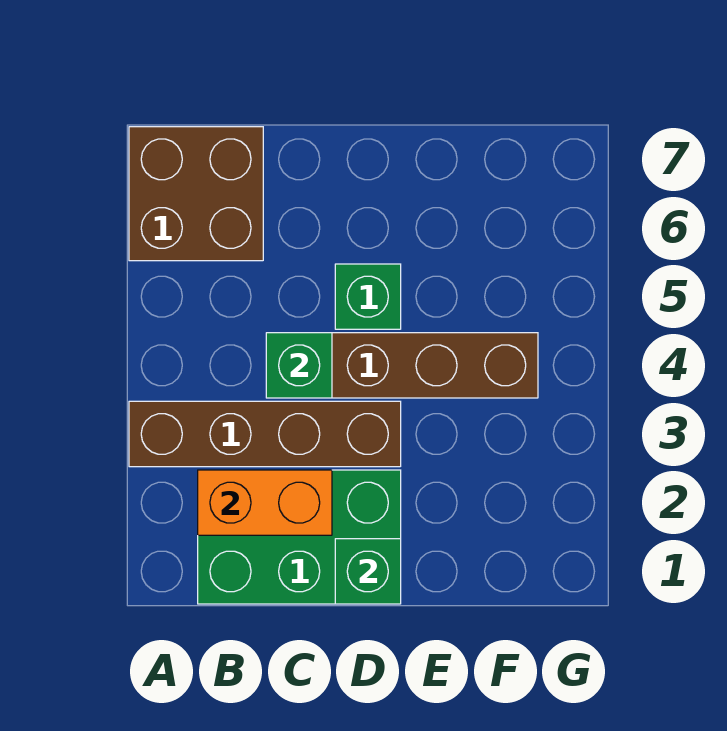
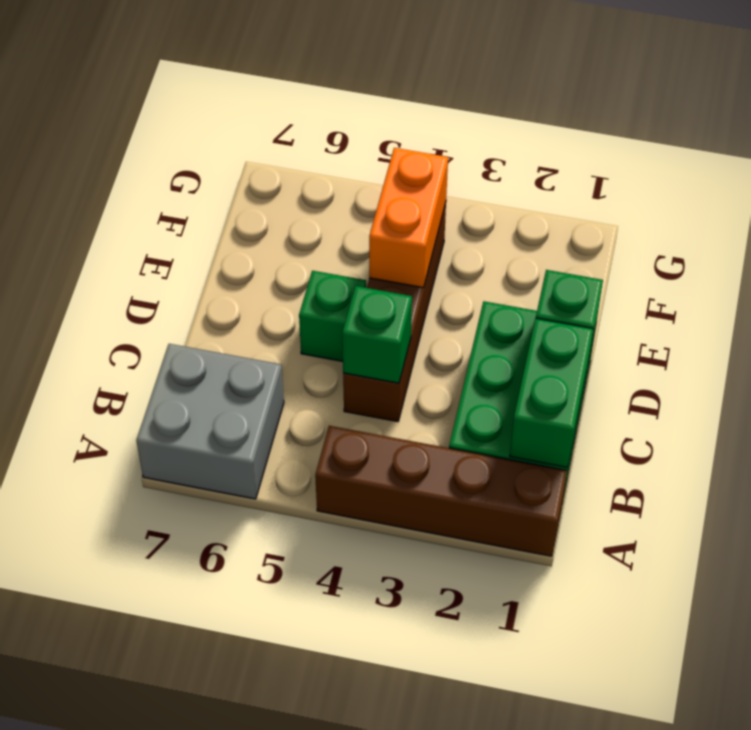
brown brick A3:D3 level 1 -> brown brick A1:A4 level 1
brown brick A6:B7 level 1 -> grey brick A6:B7 level 1
none -> green brick B1:C1 level 2
orange brick B2:C2 level 2 -> orange brick E4:F4 level 2

